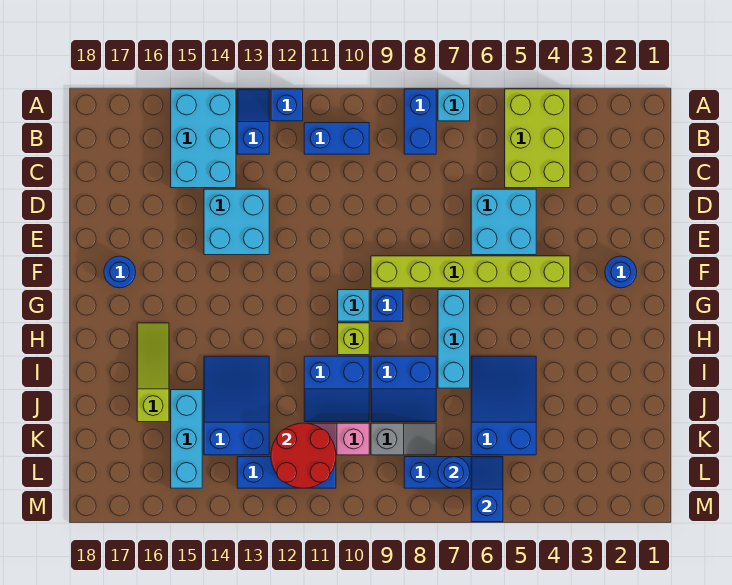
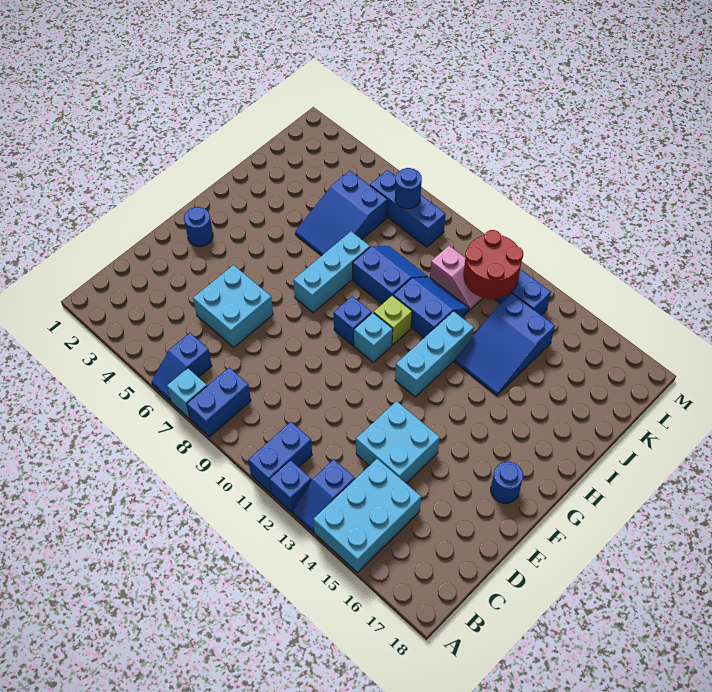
lime brick A4:C5 level 1 -> none
blue brick B10:B11 level 1 -> blue brick A11:B11 level 1
lime brick F4:F9 level 1 -> none
lime slope H16:J16 level 1 top J -> none
cyan brick J15:L15 level 1 -> cyan brick G12:I12 level 1
grey slope K8:K9 level 1 top 9 -> none
blue slope L6:M6 level 2 top M -> blue slope A6:B6 level 1 top B

